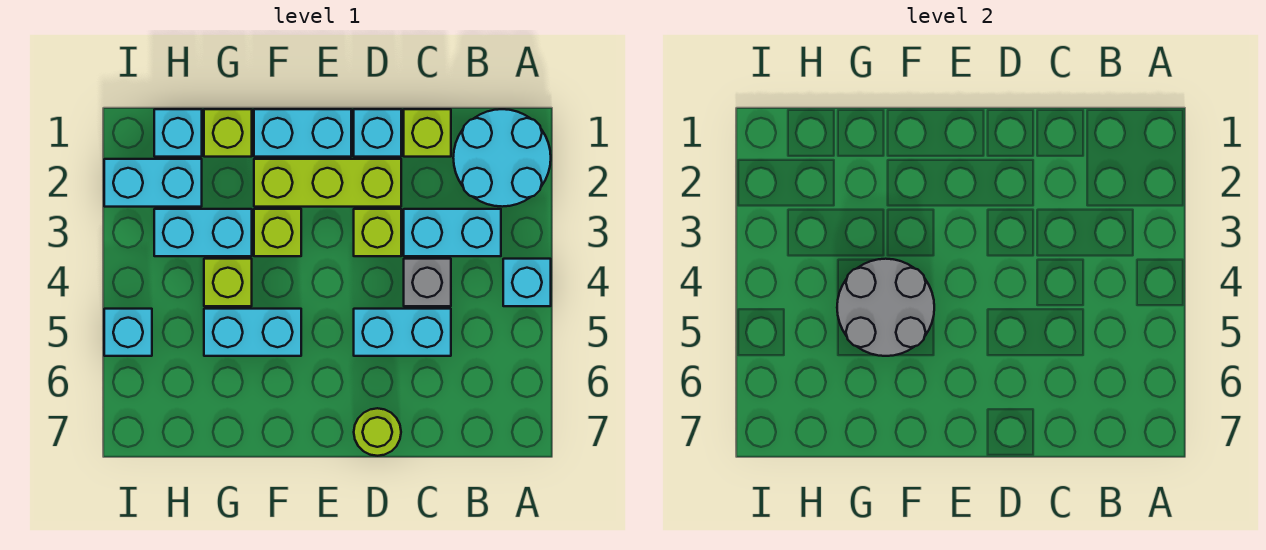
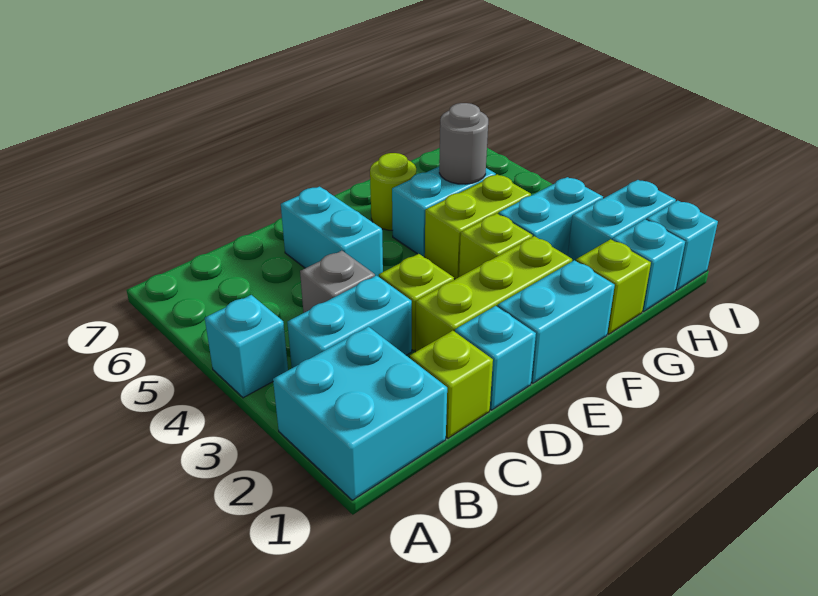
cyan round brick A1:B2 level 1 -> cyan brick A1:B2 level 1
cyan brick C5:D5 level 1 -> cyan brick D5:D6 level 1
lime round brick D7 level 1 -> lime round brick F6 level 1
grey round brick F4:G5 level 2 -> grey round brick G5 level 2
lime brick G4 level 1 -> lime brick F4:G4 level 1
cyan brick I5 level 1 -> cyan brick I1 level 1

